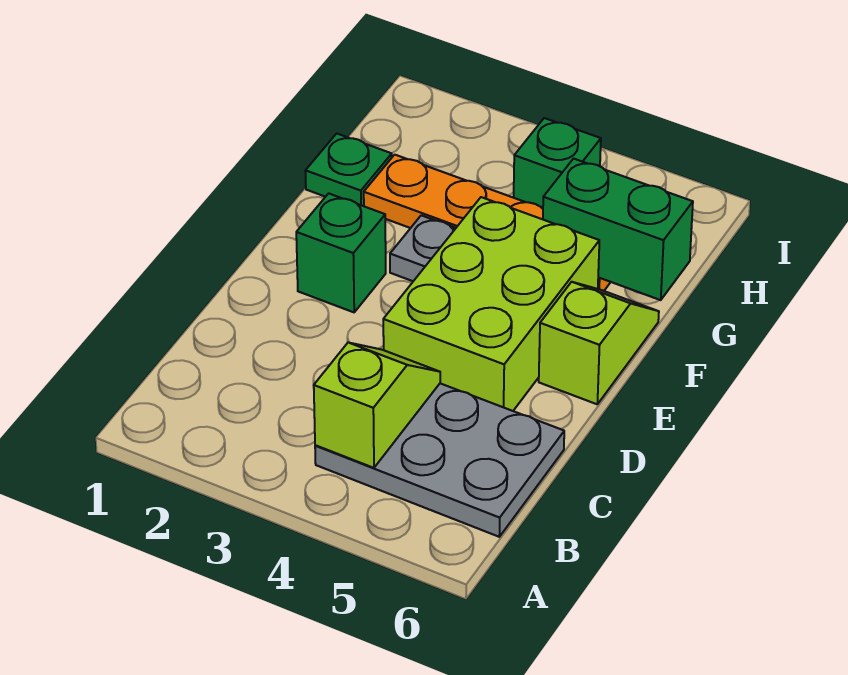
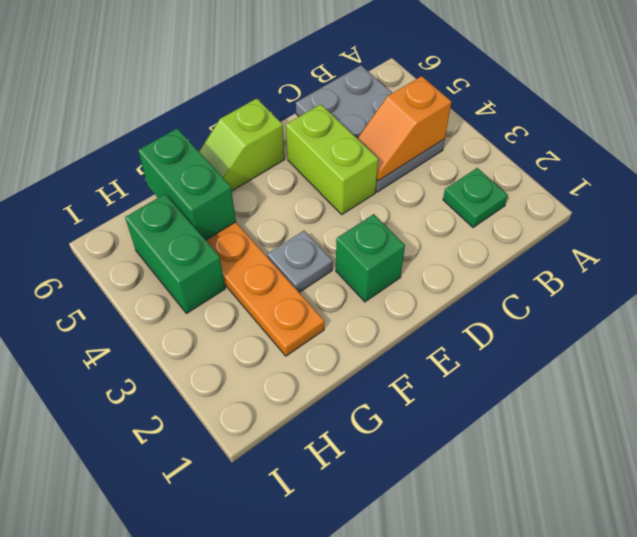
lime slope B4:C4 level 2 top B -> orange slope B4:C4 level 2 top B
lime brick D4:F5 level 1 -> lime brick D4:D5 level 1
green plate G1 level 1 -> green plate B2 level 1
green brick H4 level 1 -> green brick H4:H5 level 1

